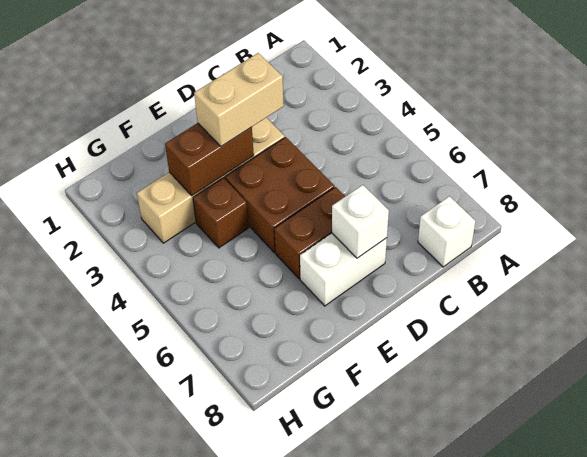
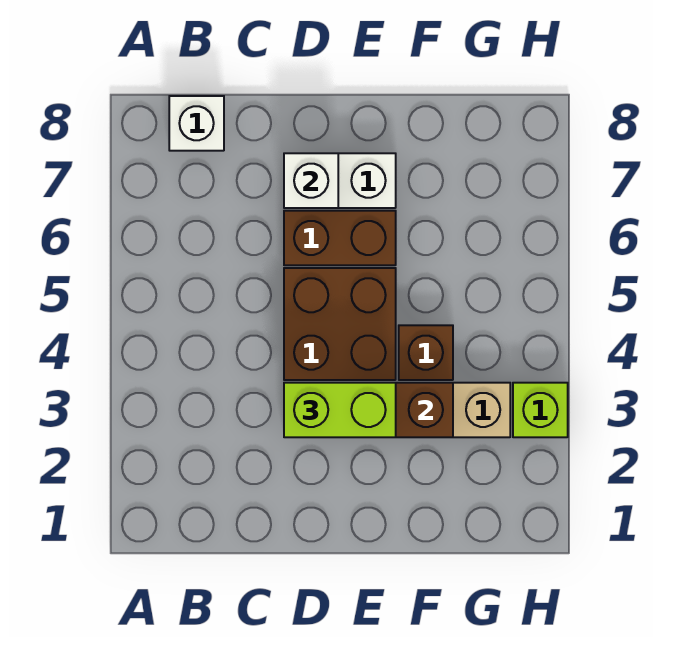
tan brick D3:E3 level 3 -> lime brick D3:E3 level 3
none -> lime brick H3 level 1

